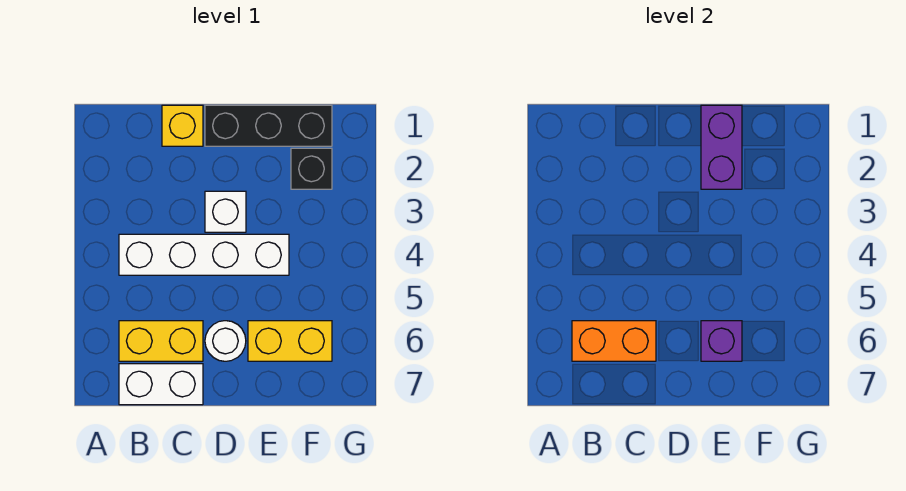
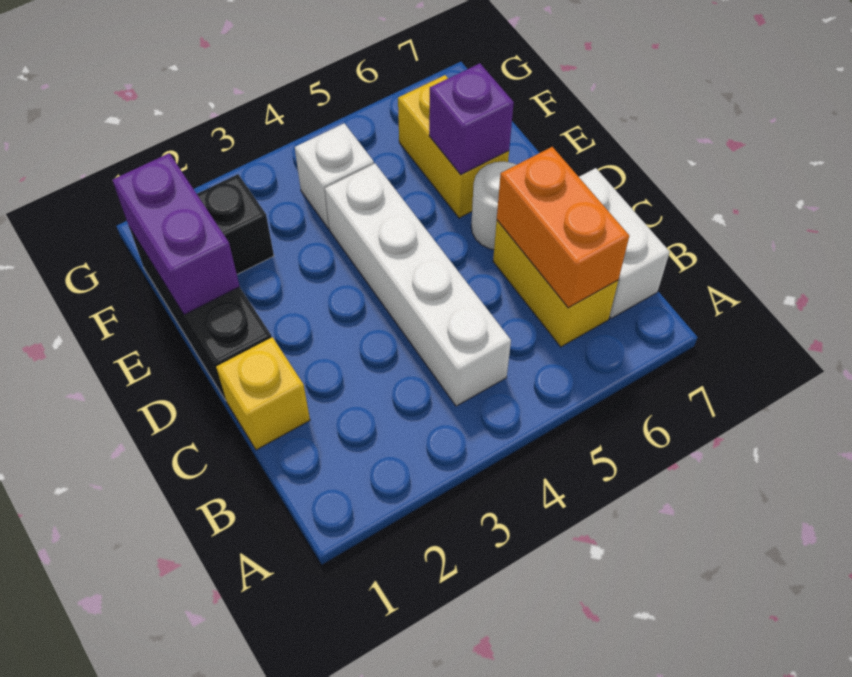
white brick D3 level 1 -> white brick F4 level 1
purple brick E1:E2 level 2 -> purple brick E1:F1 level 2

